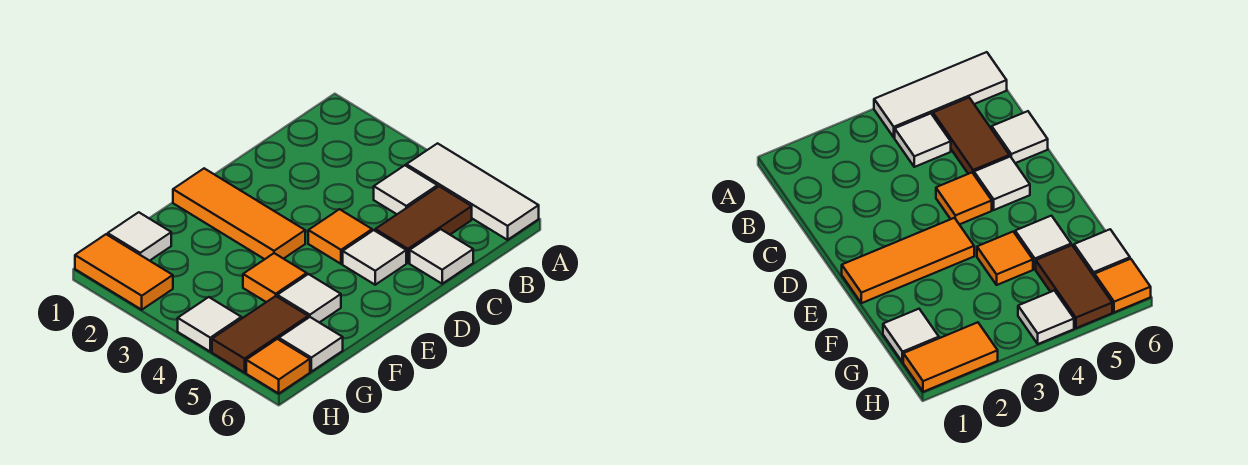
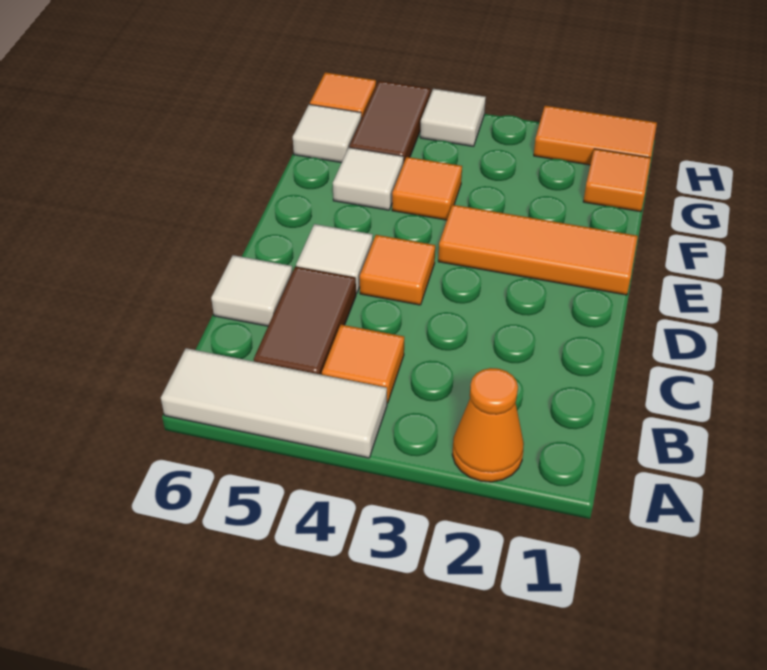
none -> orange cone A2 level 1
white tile B4 level 1 -> orange tile B4 level 1
white tile G1 level 1 -> orange tile G1 level 1

